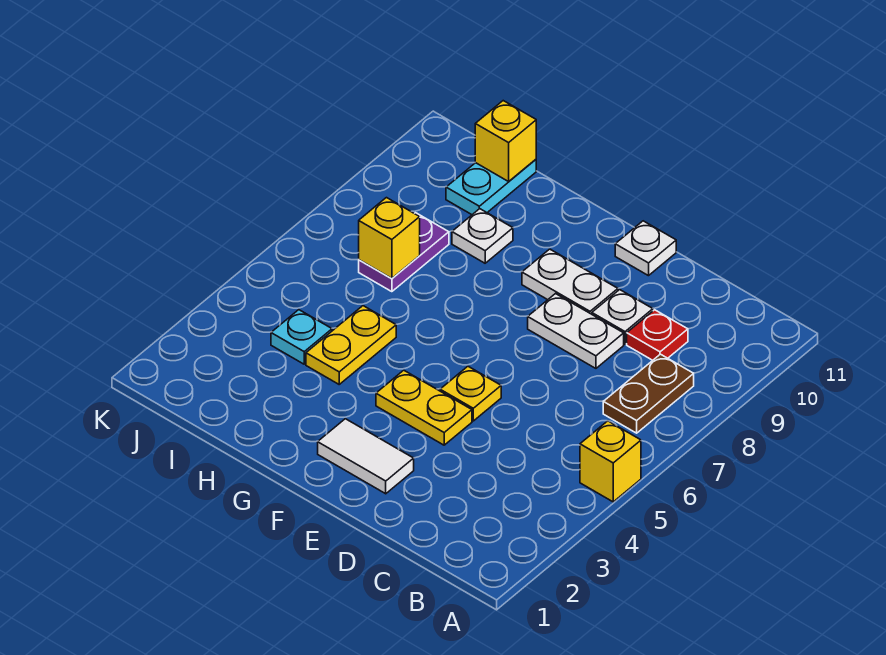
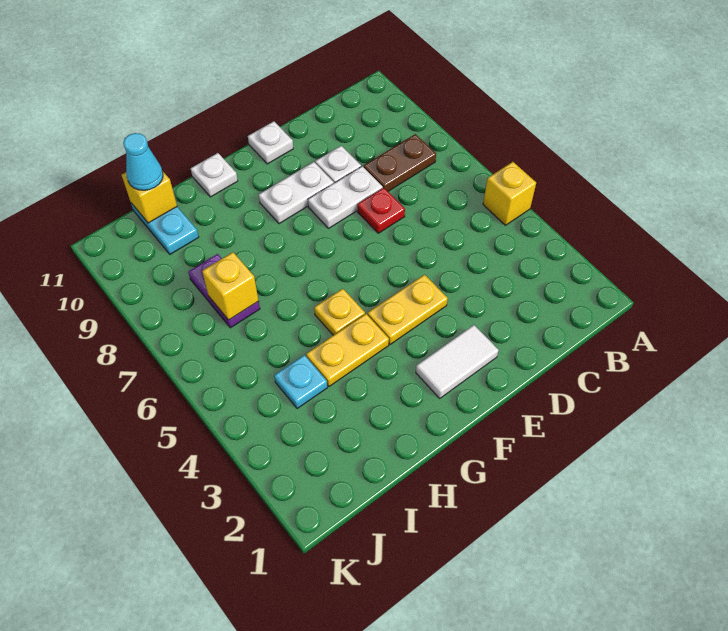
brown plate B7:B8 level 1 -> brown plate B8:C8 level 1
red plate C9 level 1 -> red plate D7 level 1
yellow plate E5 level 1 -> yellow plate G5 level 1
yellow plate H4:H5 level 1 -> yellow plate G4:H4 level 1
white plate H9 level 1 -> white plate G11 level 1
none -> cyan cone I11 level 3

